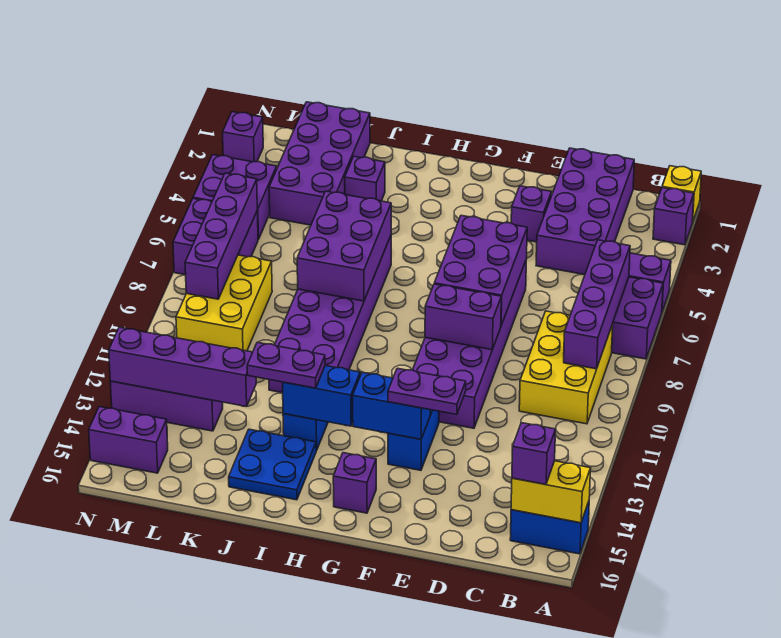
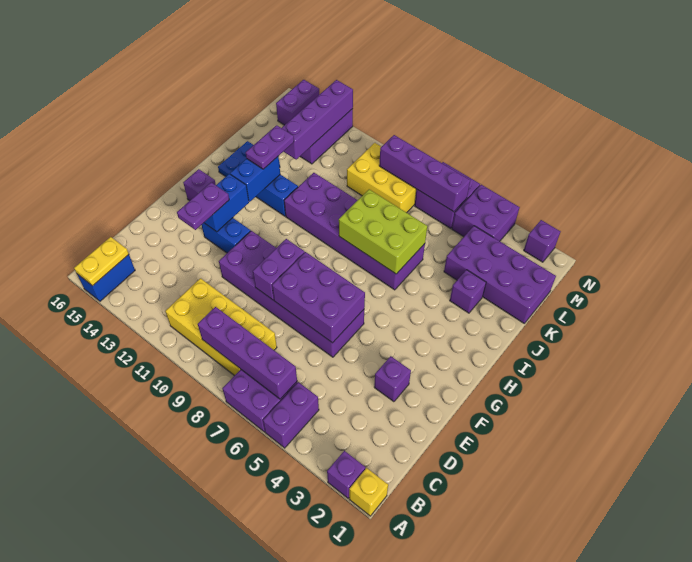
yellow brick A15:B15 level 2 -> yellow plate A15:B15 level 2
yellow brick B8:C10 level 1 -> yellow brick B8:C11 level 1
purple brick B15 level 3 -> none
purple brick C1:D4 level 1 -> none
purple brick I6:J8 level 2 -> lime brick I6:J8 level 2

